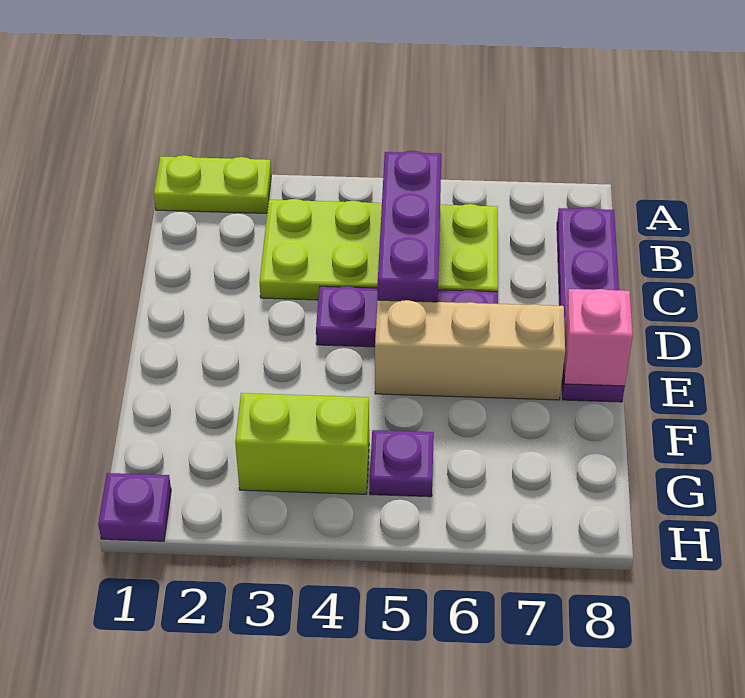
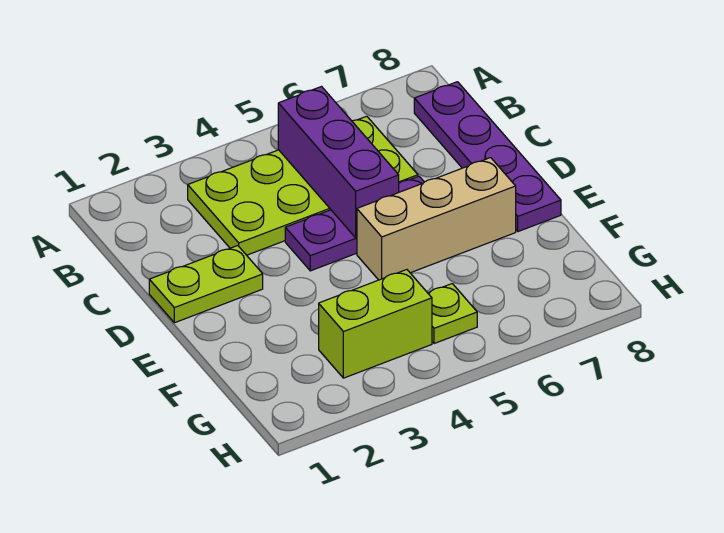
lime plate A1:A2 level 1 -> lime plate D1:D2 level 1
pink brick E8 level 2 -> none
purple plate G5 level 1 -> lime plate G5 level 1
purple plate H1 level 1 -> none

